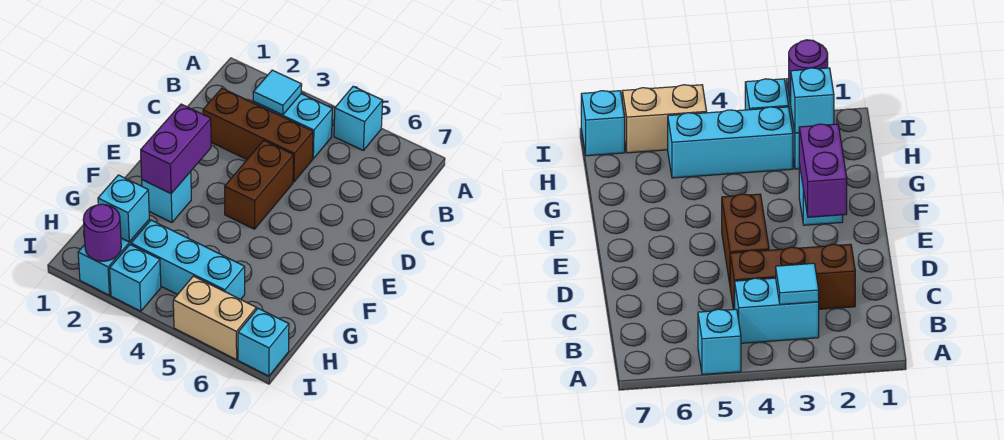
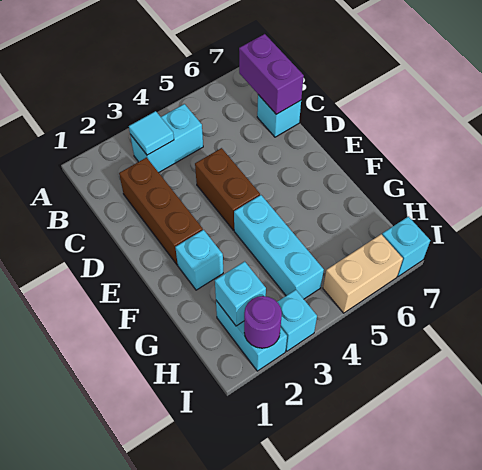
cyan brick A5 level 1 -> cyan brick C7 level 1
brown brick C2:C4 level 1 -> brown brick C2:E2 level 1
purple brick E2:F2 level 2 -> purple brick B7:C7 level 2
cyan brick H3:H5 level 1 -> cyan brick F4:H4 level 1

